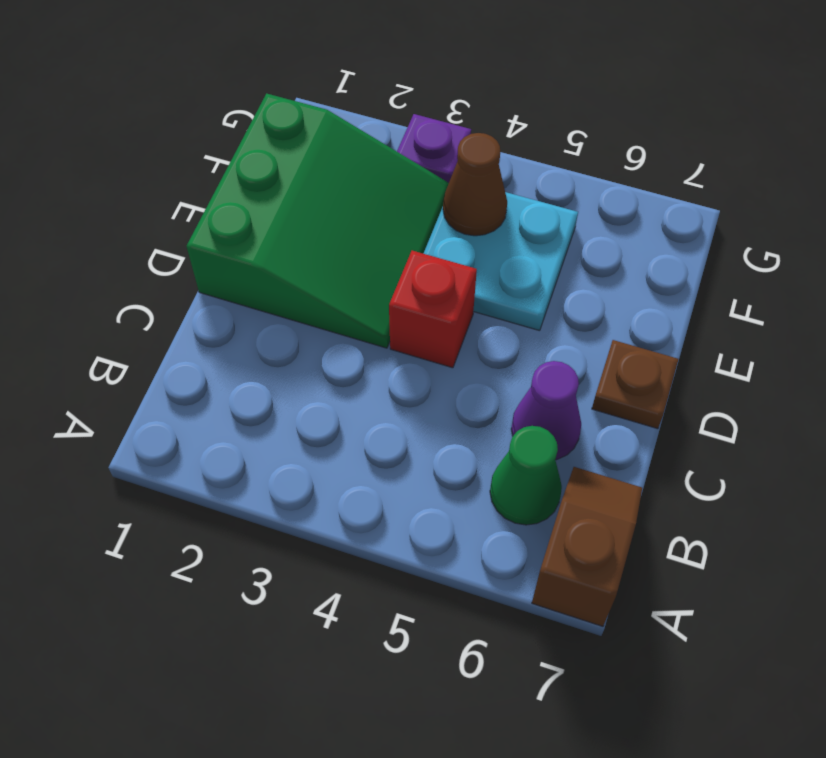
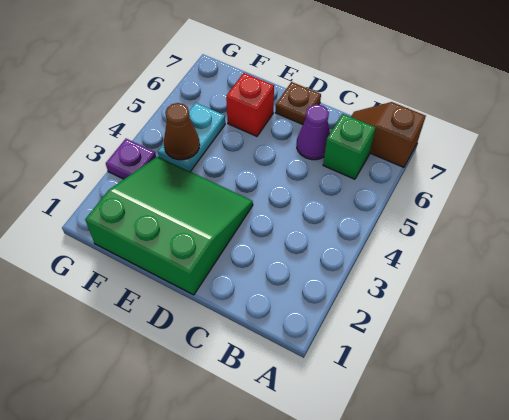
green cone B6 level 1 -> green brick B6 level 1
red brick D4 level 1 -> red brick E6 level 1
cyan plate E4:F5 level 1 -> cyan plate F4:F5 level 1

